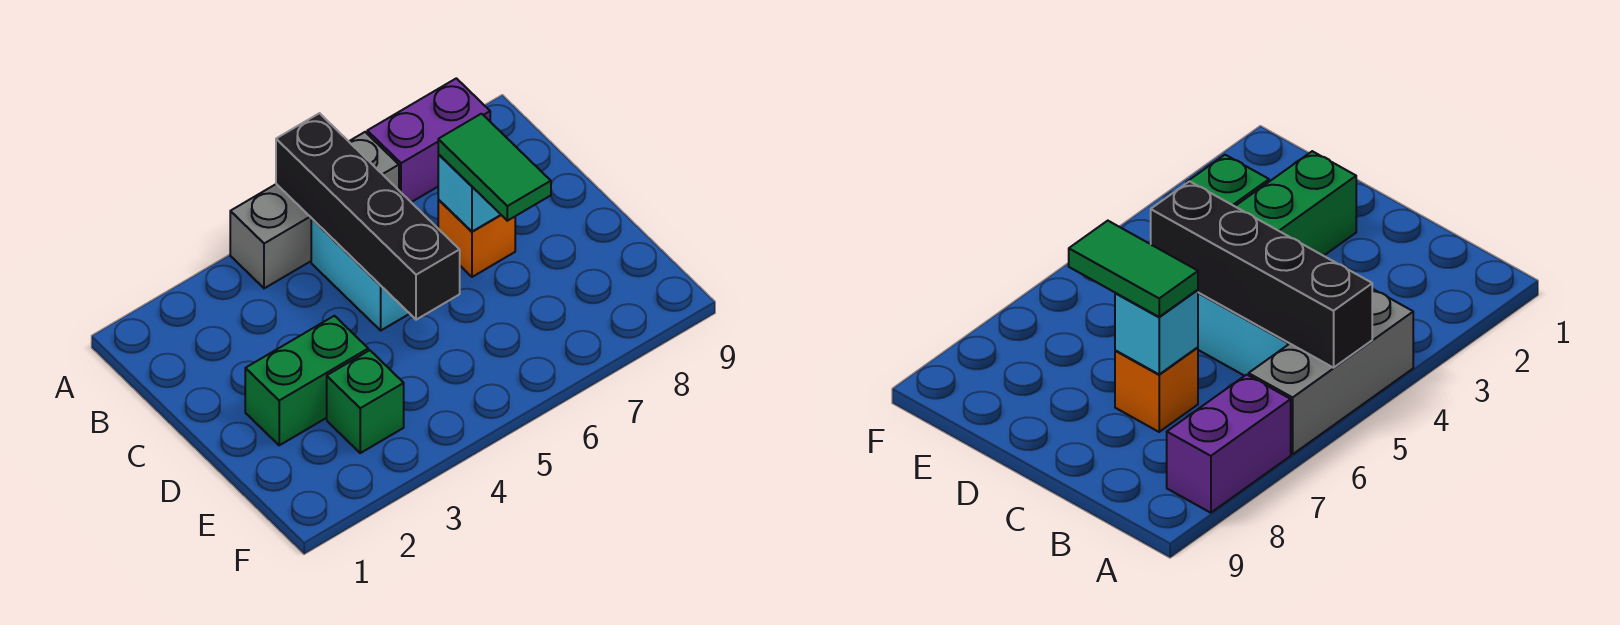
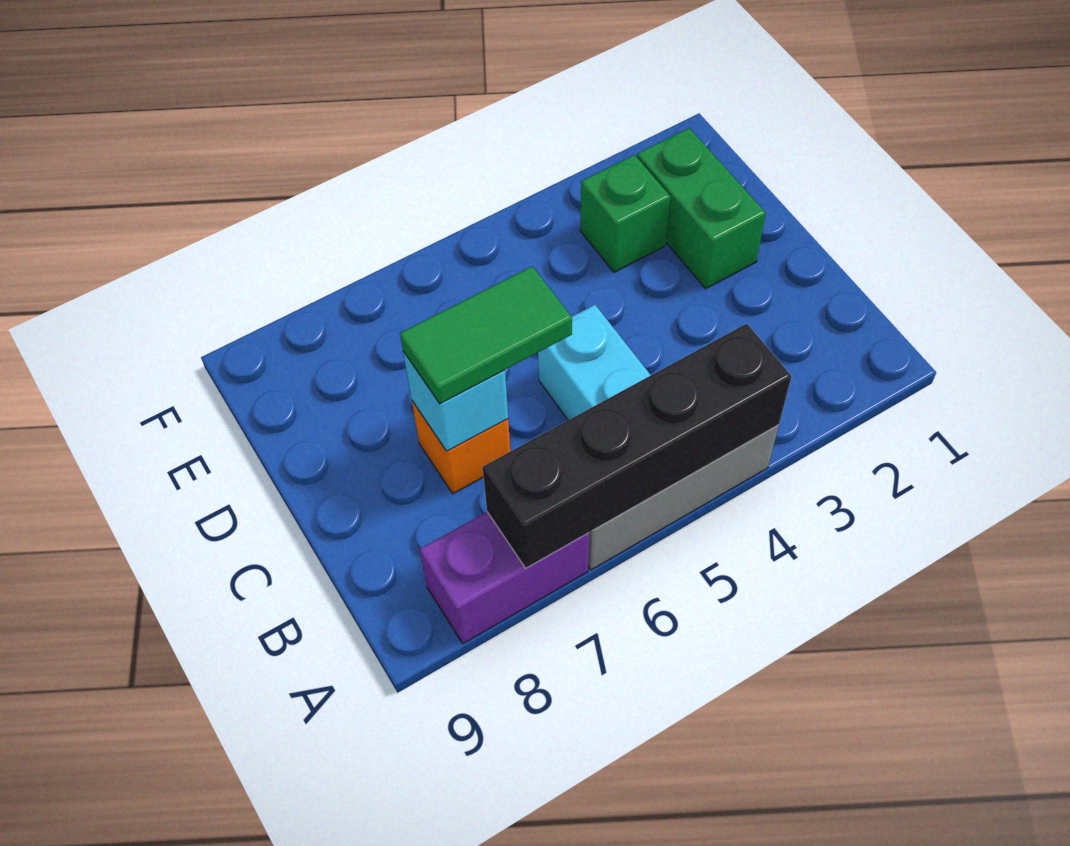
black brick A5:D5 level 2 -> black brick A4:A7 level 2
green tile C7:D7 level 3 -> green tile C6:C7 level 3
green brick D2:D3 level 1 -> green brick D2:E2 level 1

